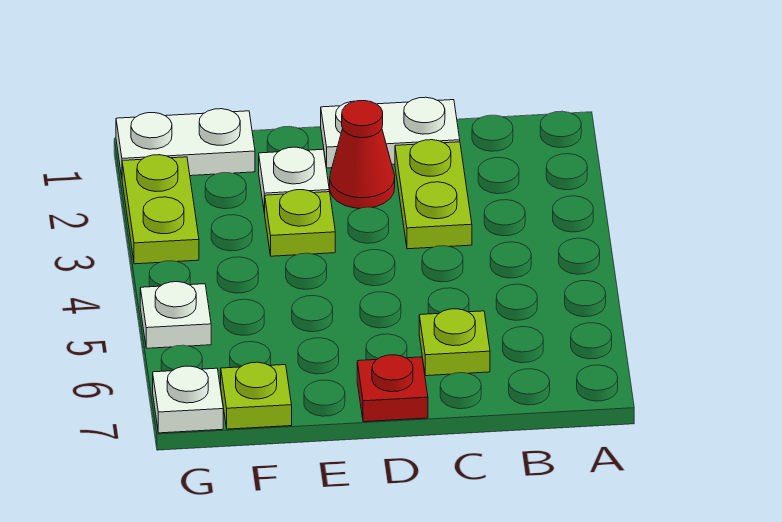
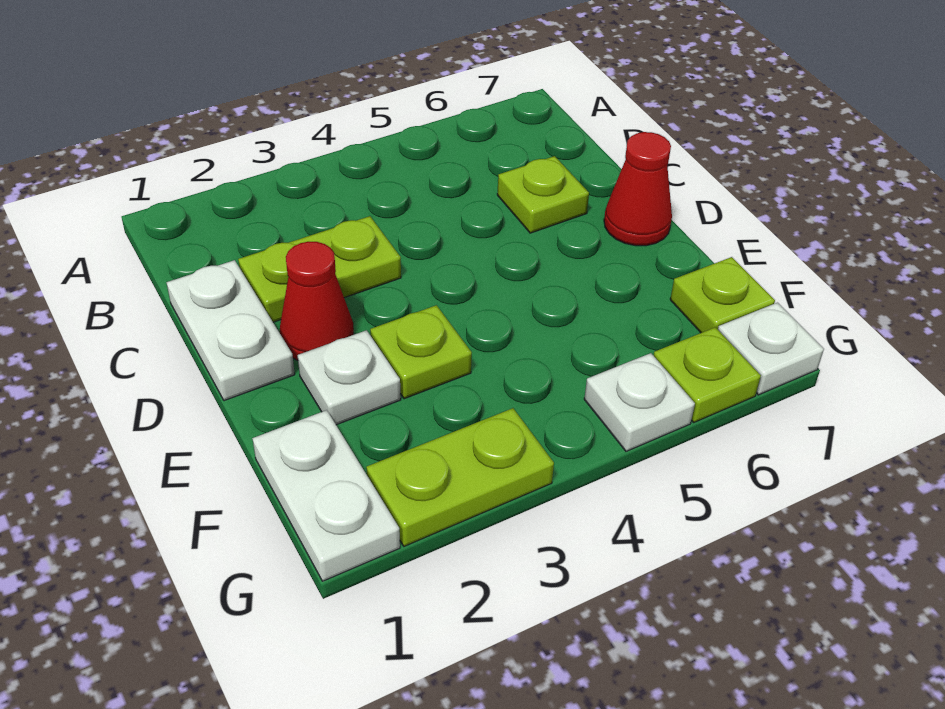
red plate D7 level 1 -> red cone D7 level 1
none -> lime plate G6 level 1

